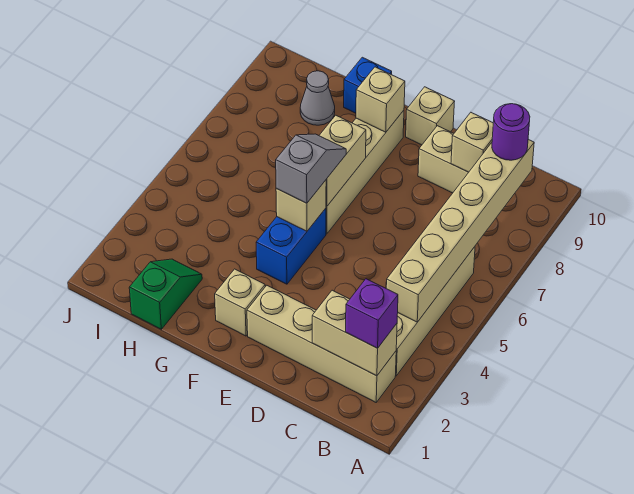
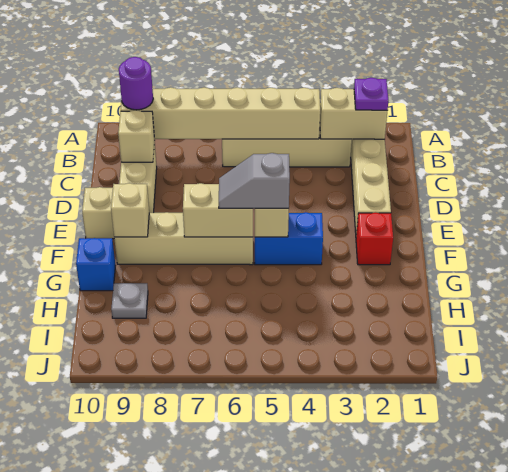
tan brick B2:C2 level 2 -> tan brick B2:B3 level 2
purple brick B2 level 3 -> purple plate B2 level 3
tan brick F2 level 1 -> red brick F2 level 1
green slope H1:H2 level 1 top 1 -> none
grey cone H9 level 1 -> grey plate H9 level 1

